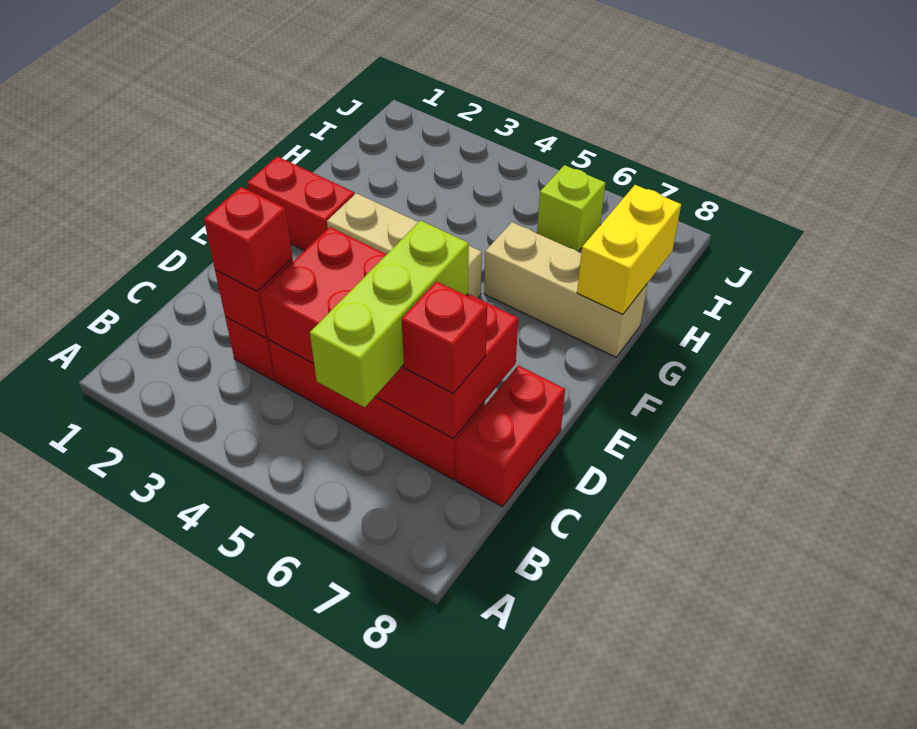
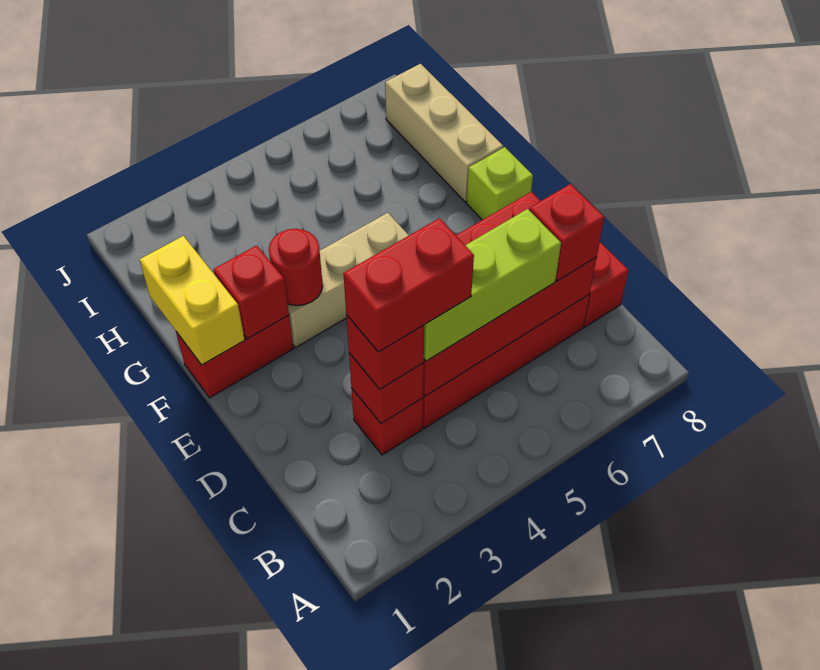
lime brick B6:D6 level 3 -> lime brick C4:C6 level 3
none -> red brick C3:C4 level 4
none -> red brick F2 level 2
none -> red round brick F3 level 2
tan brick G6:G8 level 1 -> tan brick G8:I8 level 1
yellow brick G8:H8 level 2 -> yellow brick F1:G1 level 2
lime brick I6 level 1 -> lime brick F8 level 1

